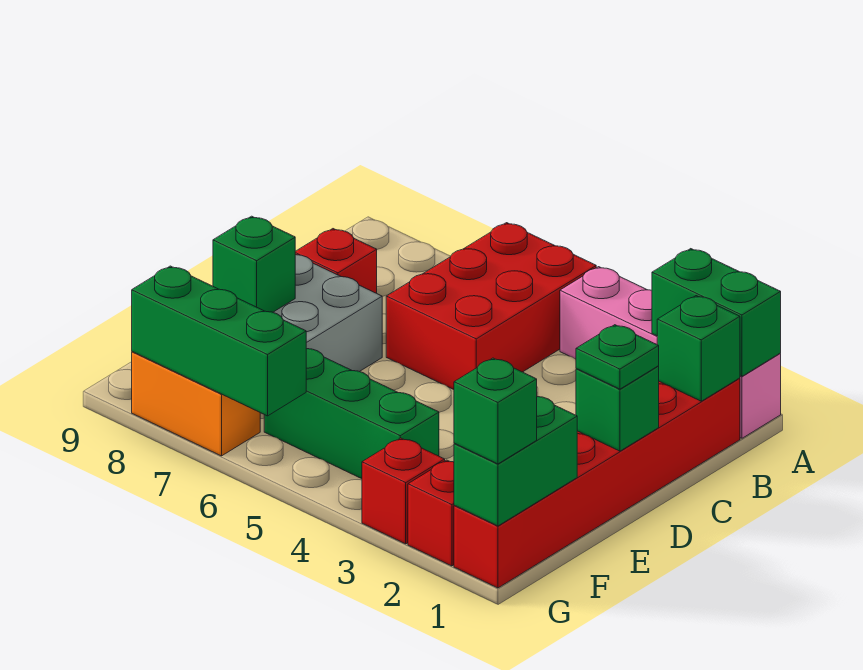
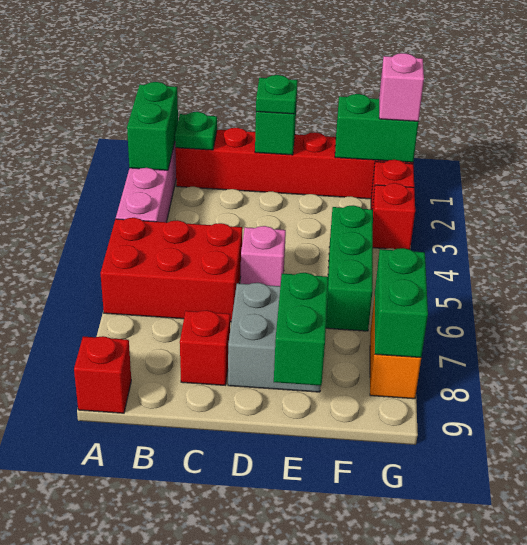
none -> red brick A9 level 1
green brick B1 level 2 -> green plate B1 level 2
none -> pink brick D5 level 1
green brick E8 level 2 -> green brick E8:E9 level 2
green brick G1 level 3 -> pink brick G1 level 3
green brick G6:G8 level 2 -> green brick G7:G8 level 2

